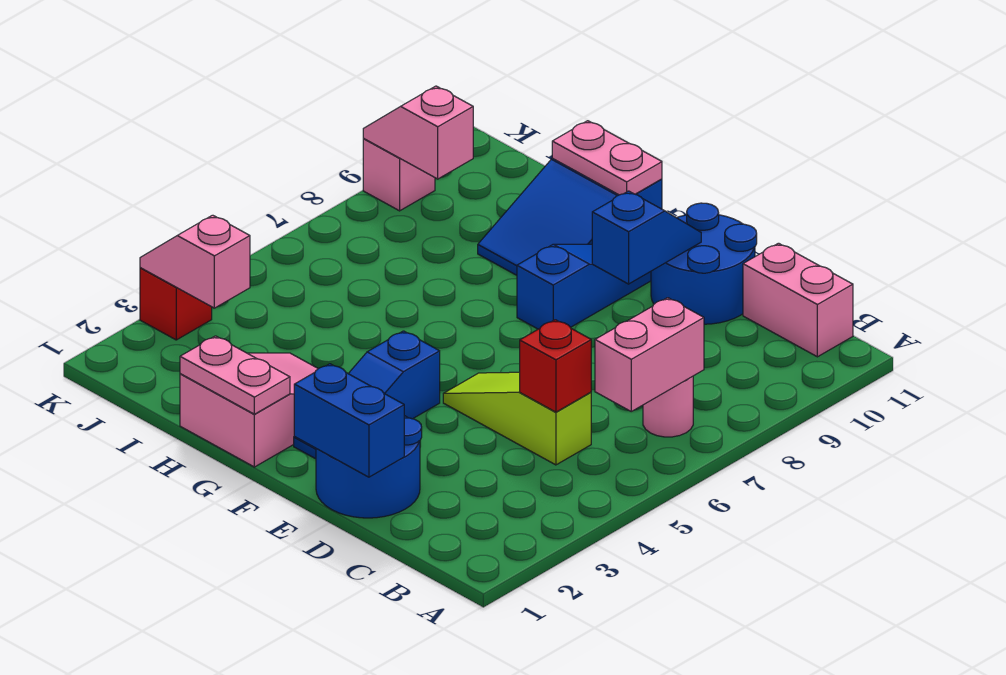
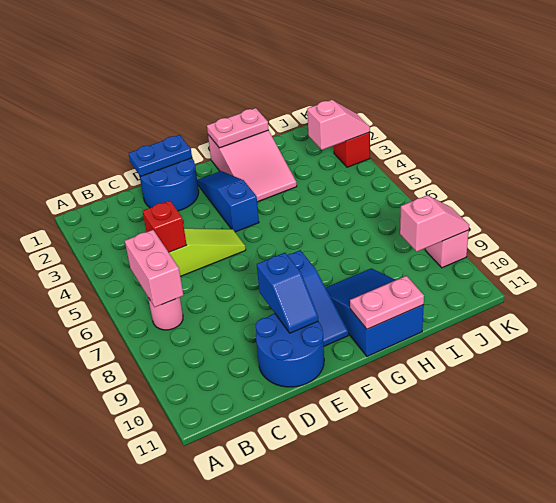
pink brick B11:C11 level 1 -> none
blue brick D1:E1 level 2 -> blue plate D1:E1 level 2

